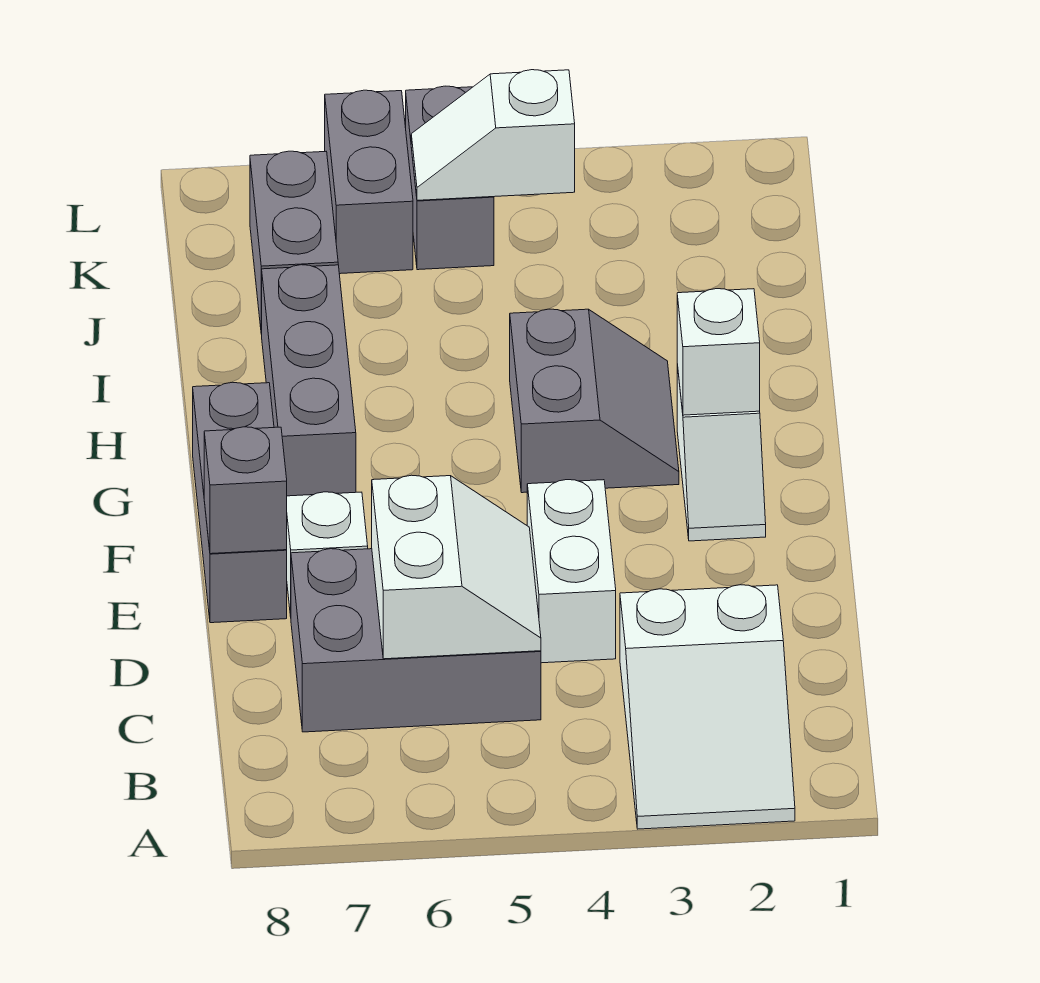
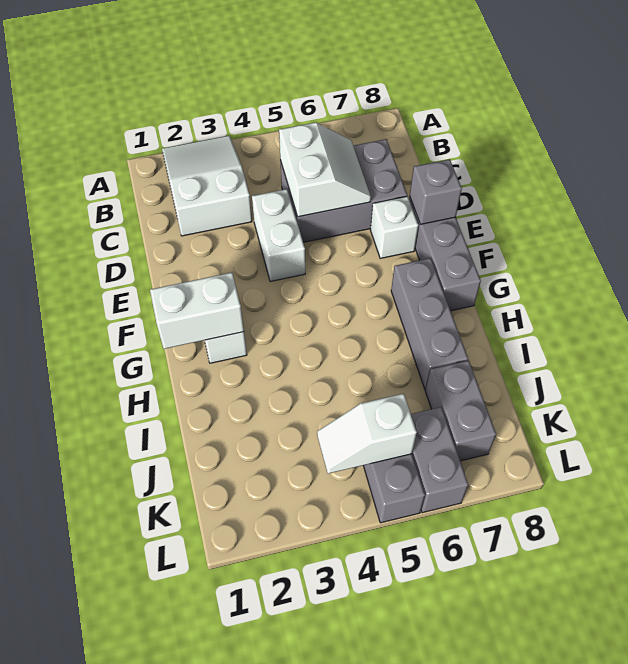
white slope C5:D6 level 2 top 6 -> white slope C5:D6 level 2 top 5
white brick G2 level 2 -> white brick G1:G2 level 2
grey slope G3:H4 level 1 top 4 -> none
white slope K4:K5 level 2 top 4 -> white slope K4:K5 level 2 top 5

